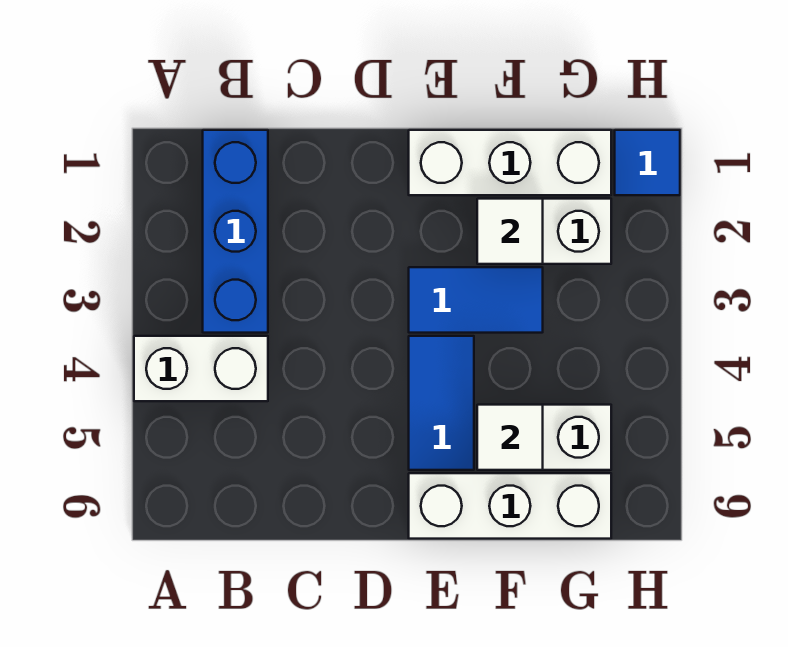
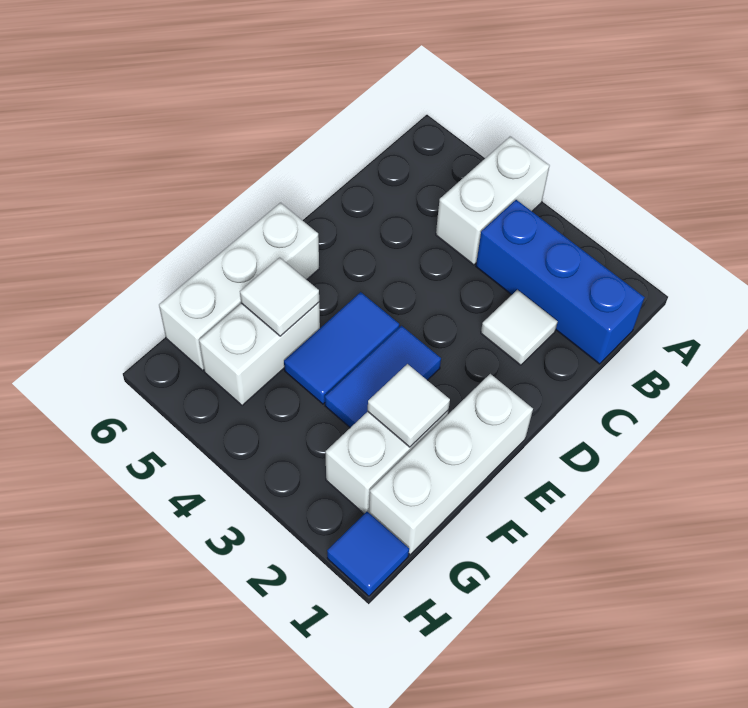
none -> white tile C2 level 1
blue tile E4:E5 level 1 -> blue tile E4:F4 level 1

